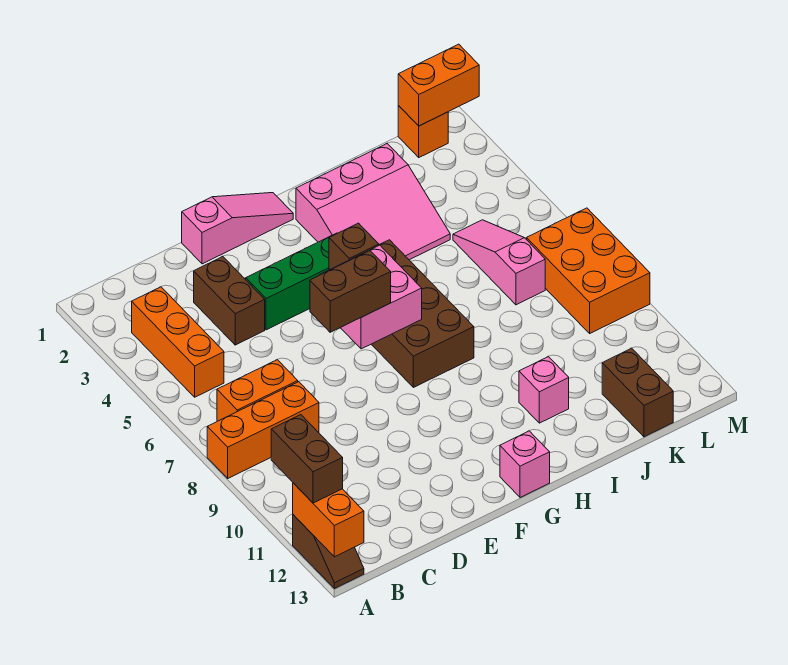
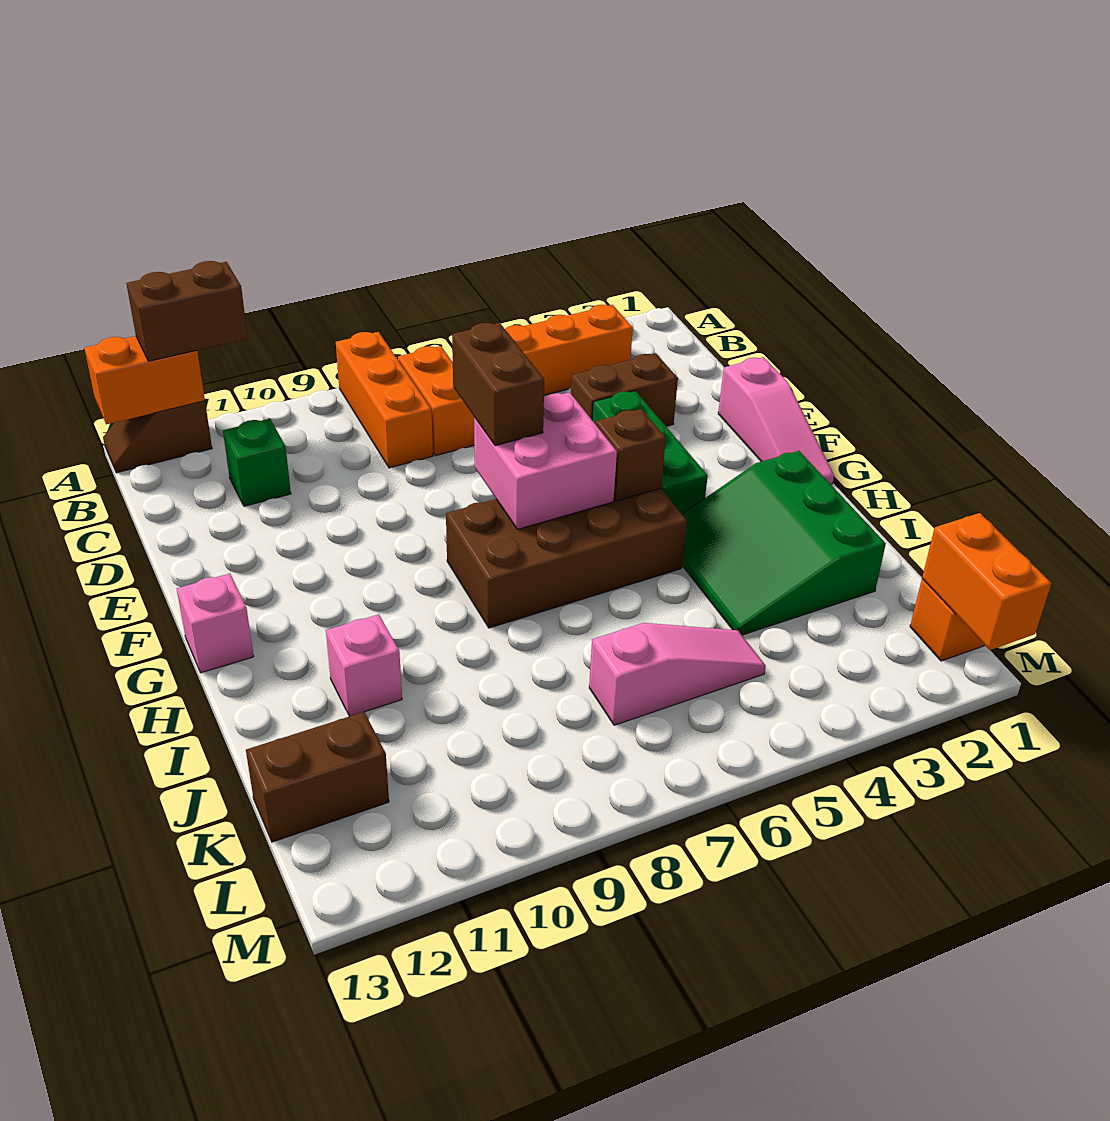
none -> green brick C11 level 1
pink slope H2:J4 level 1 top 2 -> green slope H2:J4 level 1 top 2
orange brick L7:M9 level 1 -> none

